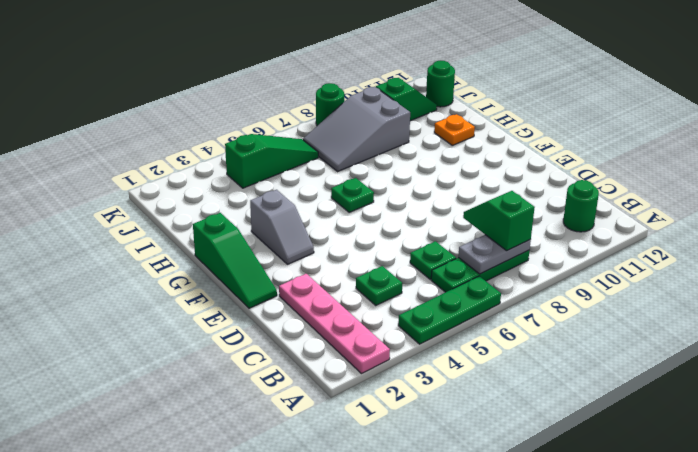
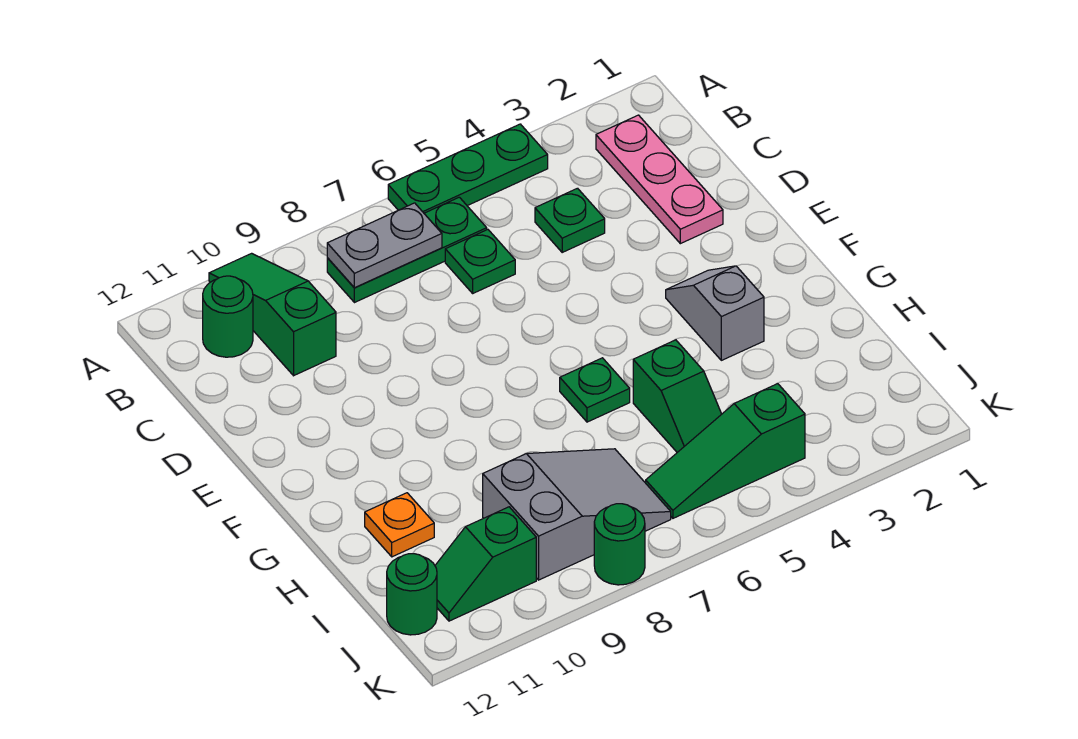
pink plate A2:D2 level 1 -> pink plate B2:D2 level 1
green slope B8:C8 level 3 top B -> green slope H5:I5 level 1 top H
green slope E1:G1 level 1 top G -> green slope A10:C10 level 1 top C

